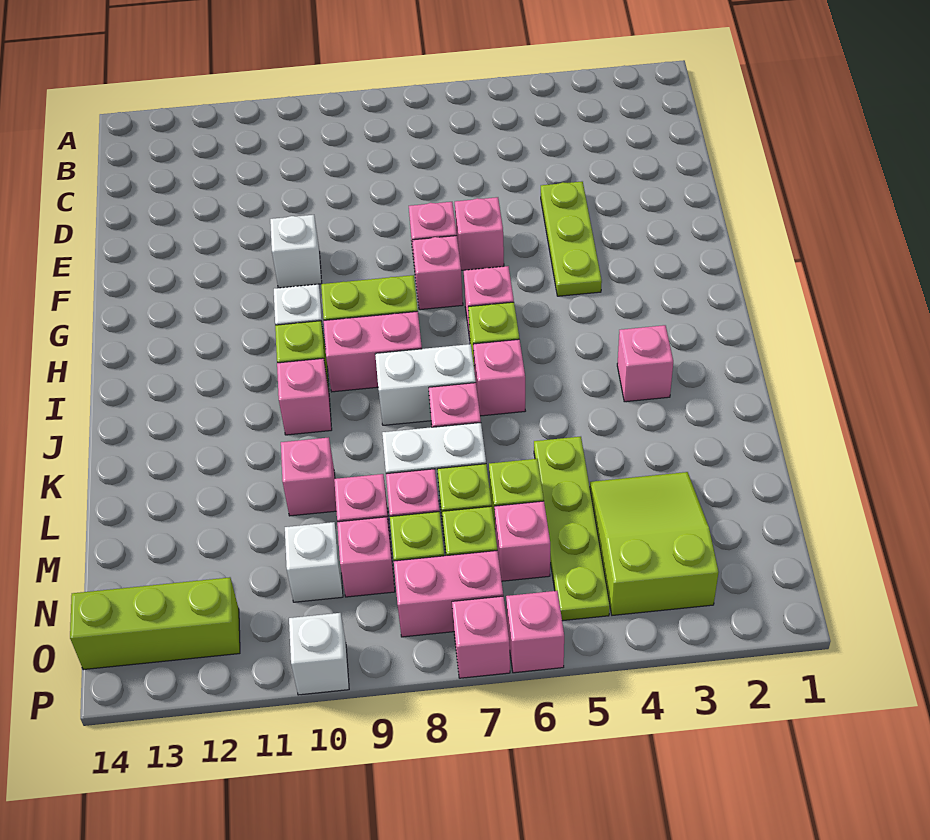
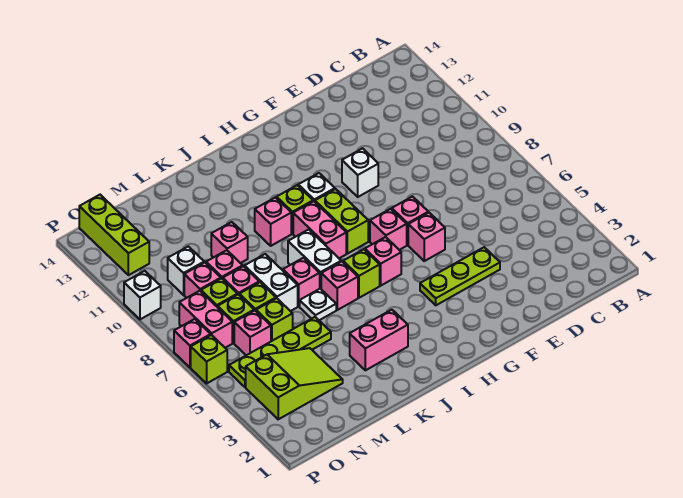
pink brick J3 level 1 -> pink brick J3:K3 level 1
none -> white plate K6 level 1
pink brick P6 level 1 -> lime brick P6 level 1

